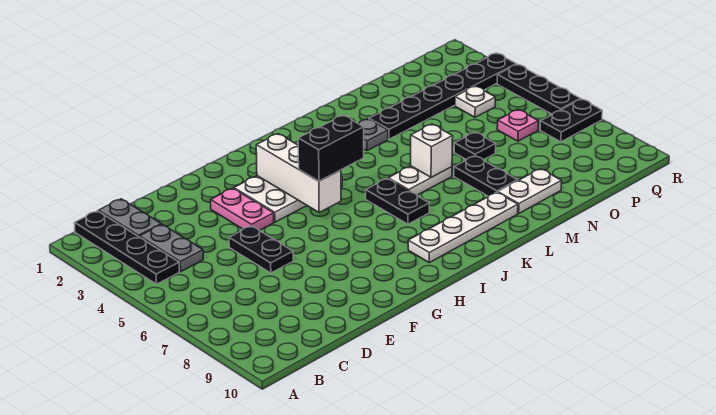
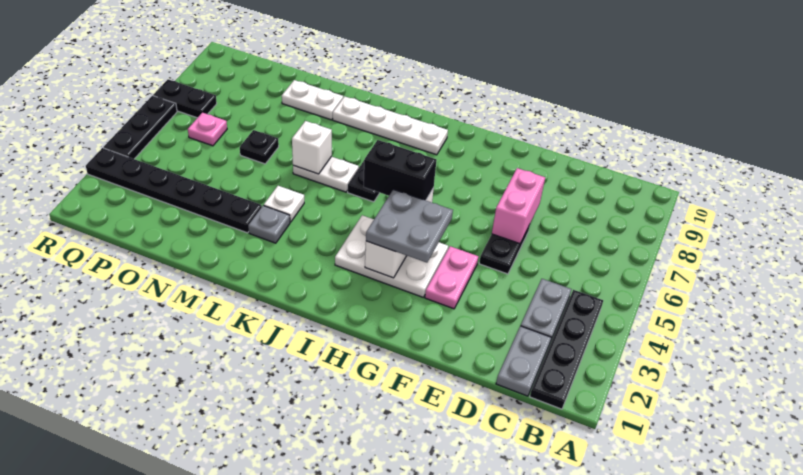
none -> pink brick E6:E7 level 2
none -> grey plate G3:H4 level 3
black plate M7:M8 level 1 -> none
white plate P4 level 1 -> white plate L4 level 1

